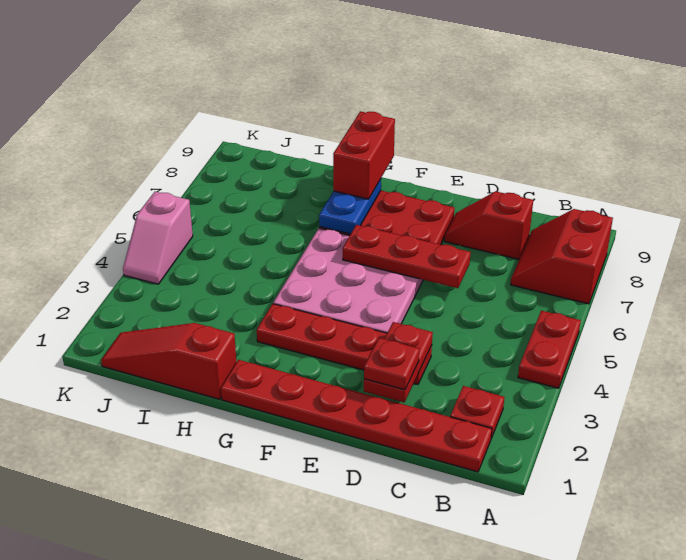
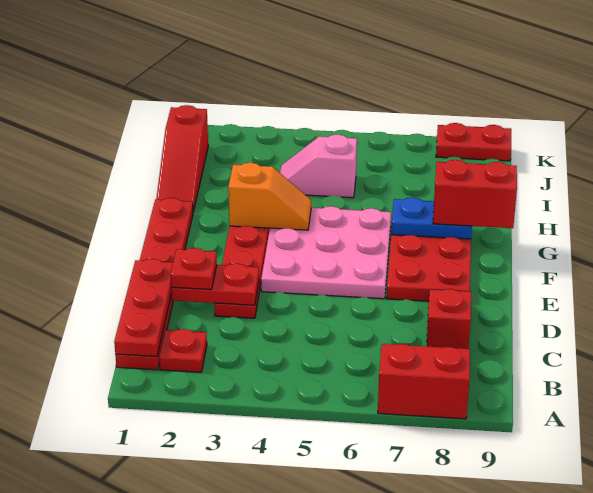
red plate A4:A5 level 1 -> red plate K8:K9 level 1
red plate D6:F6 level 2 -> red plate B1:D1 level 2
none -> orange slope G3:G4 level 2 top 3
red slope H1:J1 level 1 top H -> red slope H1:J1 level 1 top J
pink slope K4:K5 level 1 top 5 -> pink slope I4:I5 level 1 top 5

